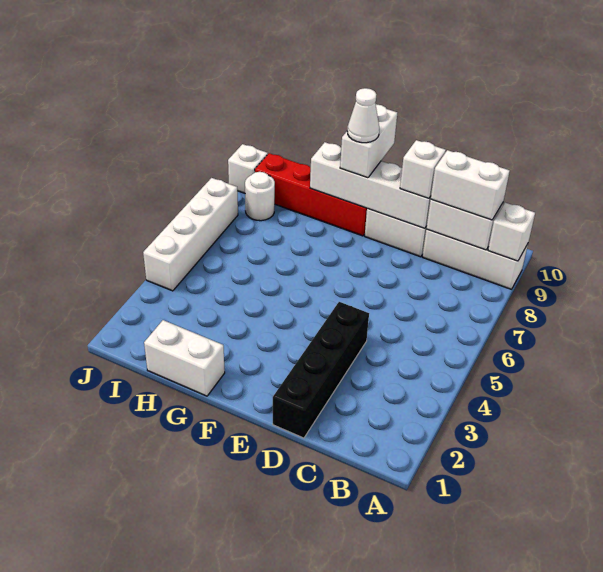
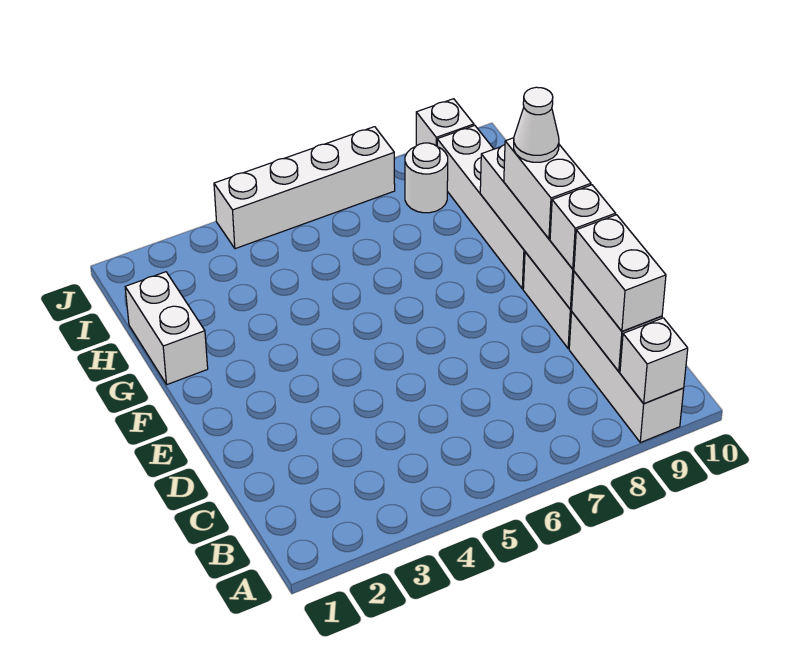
black brick D1:D4 level 1 -> none
red brick F9:I9 level 1 -> white brick F9:I9 level 1
white brick F9:F10 level 3 -> white brick E9:F9 level 3

